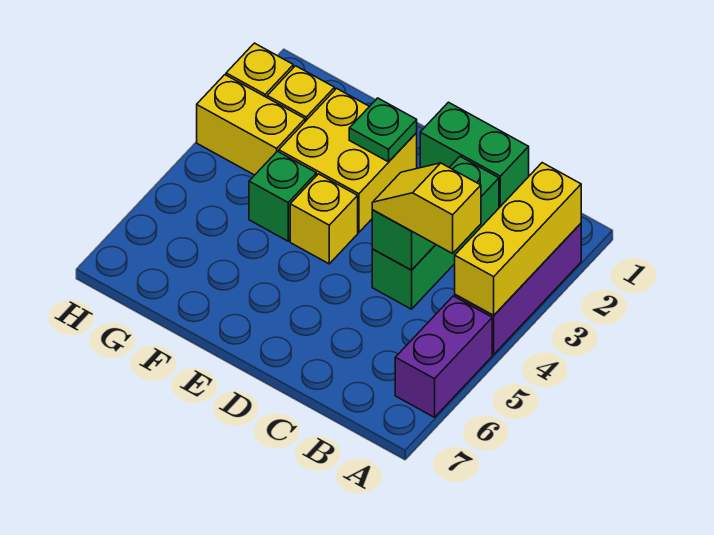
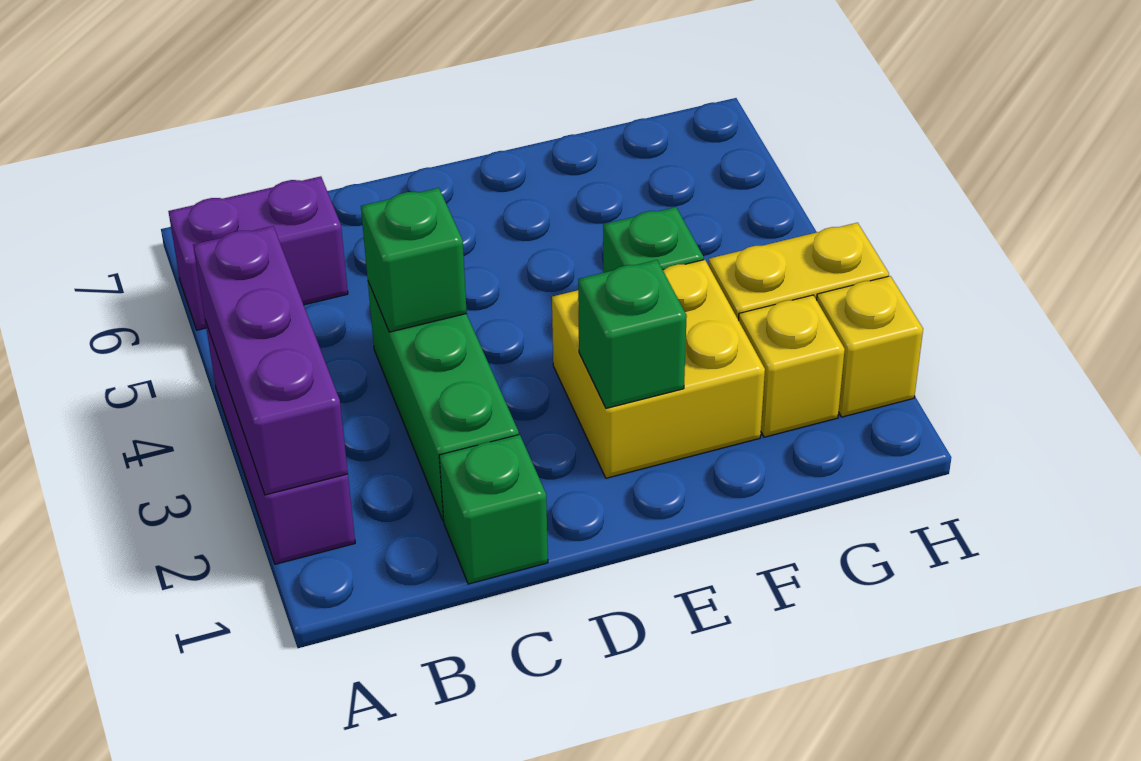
yellow brick A2:A4 level 2 -> purple brick A2:A4 level 2
purple brick A5:A6 level 1 -> purple brick A6:B6 level 1
yellow slope B4:C4 level 3 top B -> none
green brick C1:D1 level 1 -> green brick C1 level 1
green plate E2 level 2 -> green brick E2 level 2
yellow brick E4 level 1 -> none

